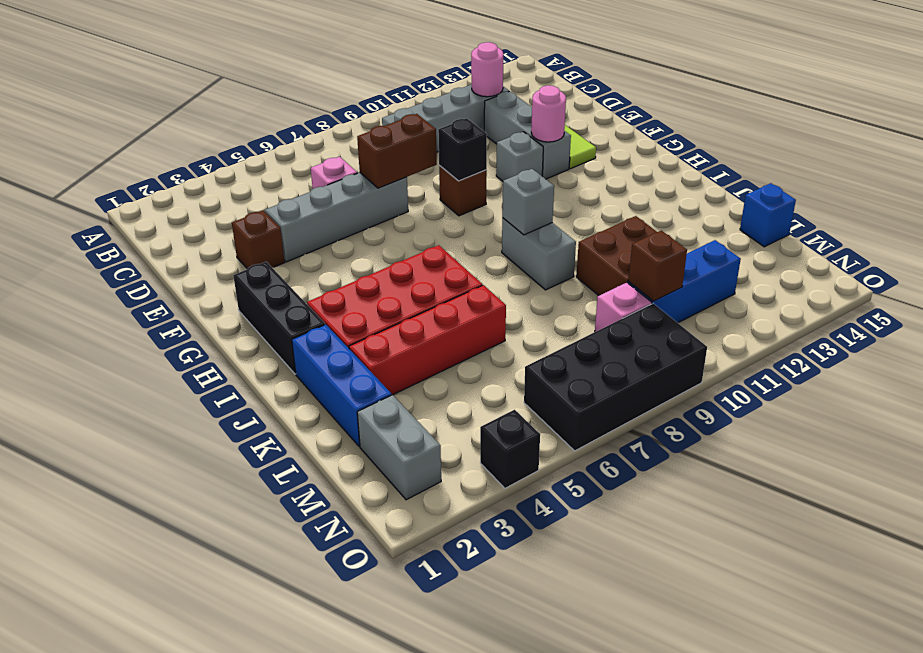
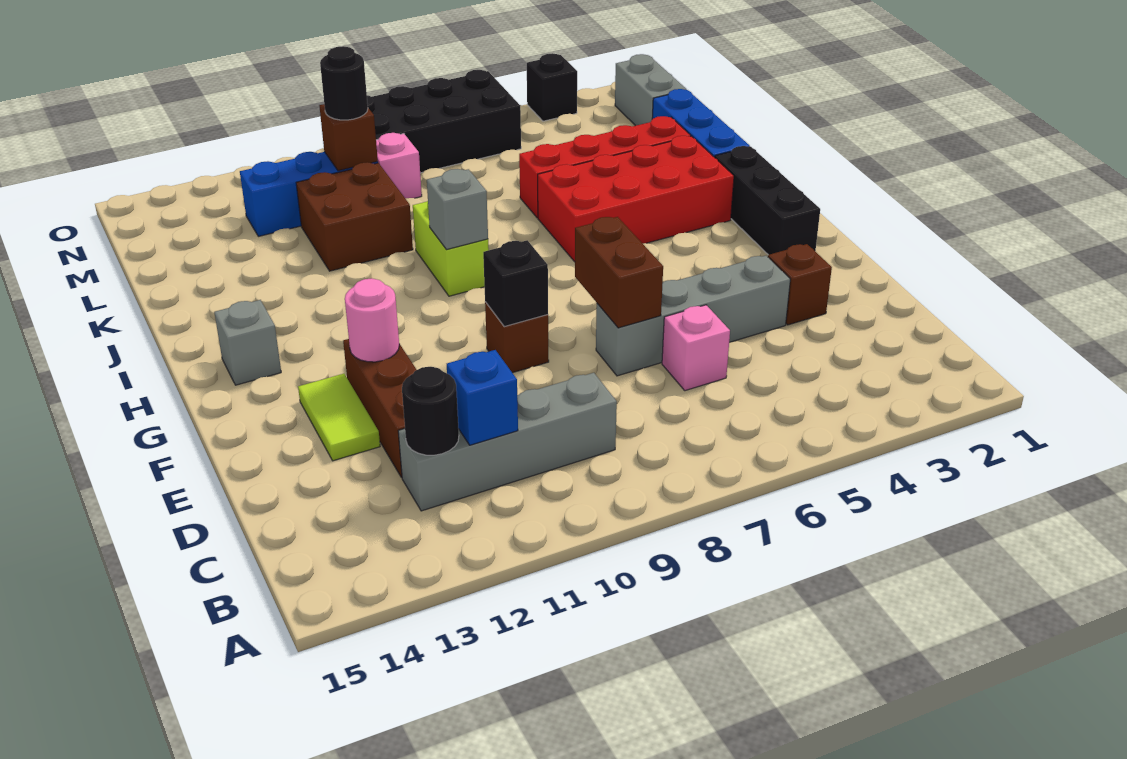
pink round brick C12 level 2 -> black round brick C12 level 2
grey brick D12:F12 level 1 -> brown brick D12:F12 level 1
brown brick E7:E8 level 2 -> brown brick E7:F7 level 2
grey brick F11 level 1 -> grey brick H14 level 1
grey brick I9:J9 level 1 -> lime brick I9:J9 level 1
blue brick L15 level 1 -> blue brick C11 level 2
none -> black round brick M10 level 3

